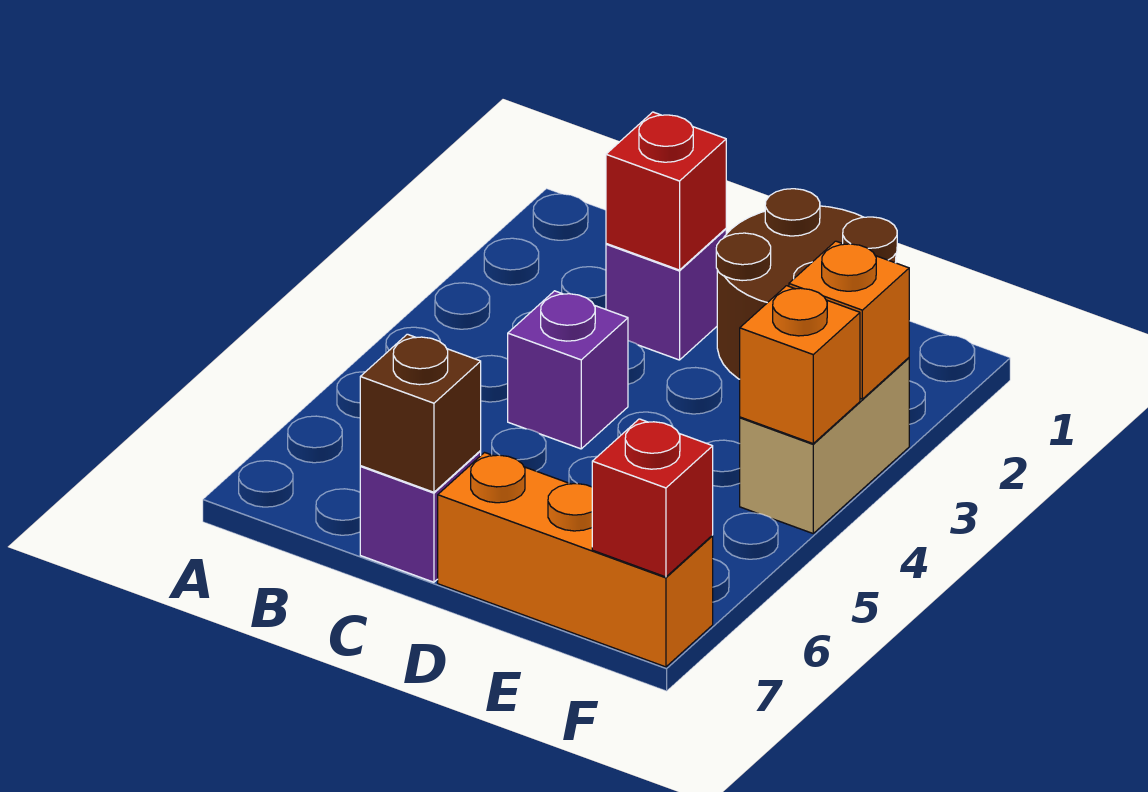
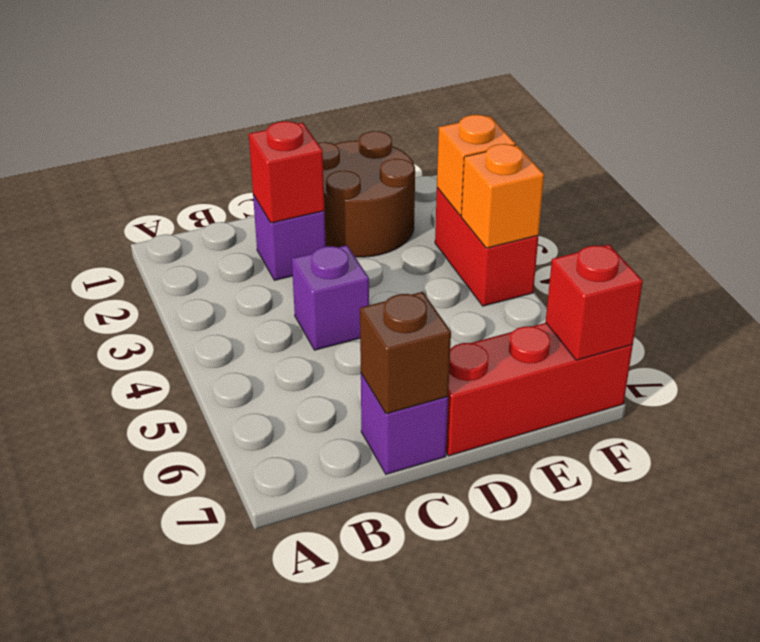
orange brick D7:F7 level 1 -> red brick D7:F7 level 1
tan brick F3:F4 level 1 -> red brick F3:F4 level 1

